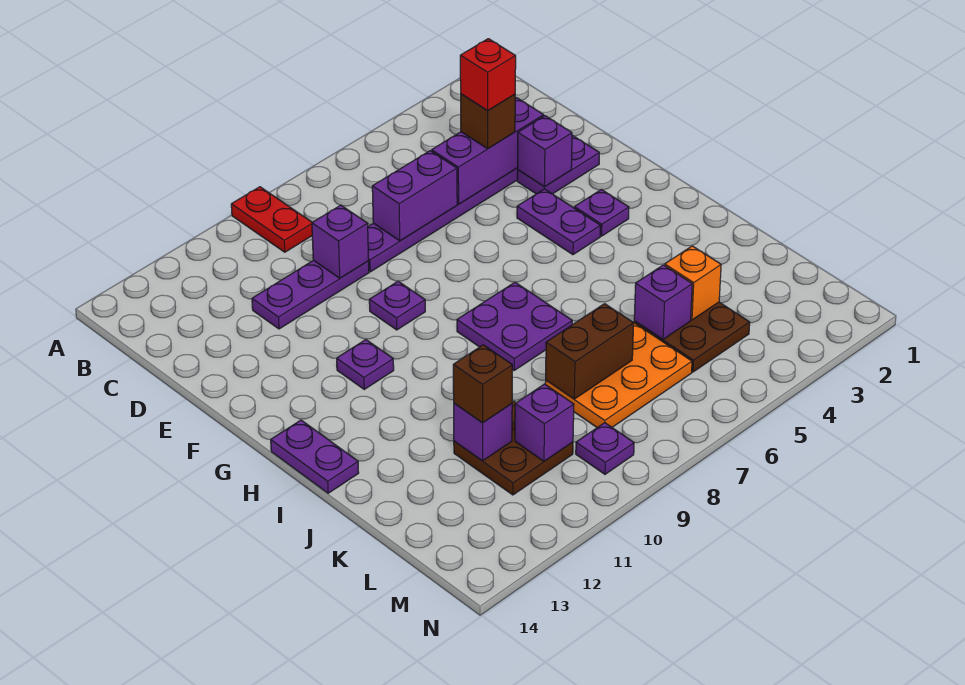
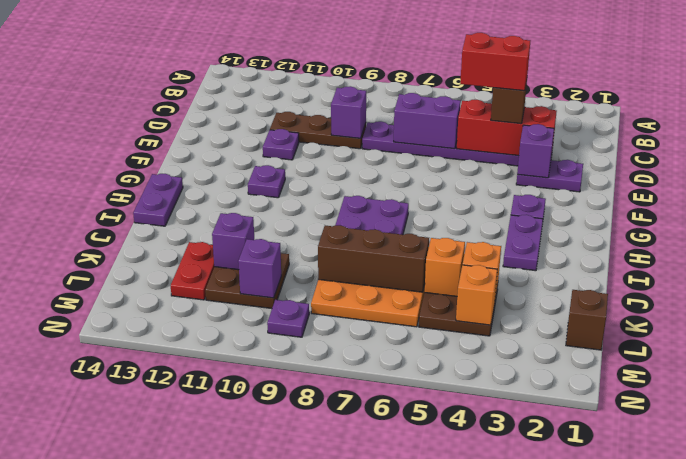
red plate A9:B9 level 1 -> red plate K12:L12 level 1
purple brick D3:D5 level 2 -> red brick D3:D5 level 2
red brick D4 level 4 -> red brick D4:D5 level 4
purple plate D9:D11 level 1 -> brown plate D9:D11 level 1
purple plate F4:G4 level 1 -> purple plate H3:I3 level 1
purple plate F9 level 1 -> purple plate E11 level 1
purple brick K5 level 2 -> orange brick K5 level 2
brown brick K7:K8 level 2 -> brown brick K6:K8 level 2
brown brick K11 level 3 -> brown brick L1 level 1
none -> orange brick L4 level 2

